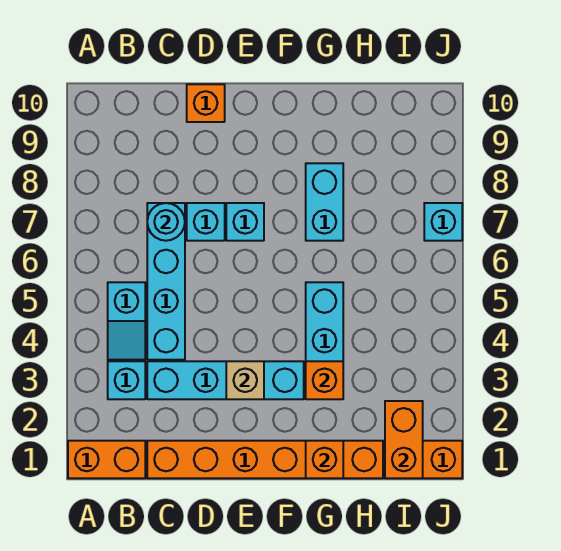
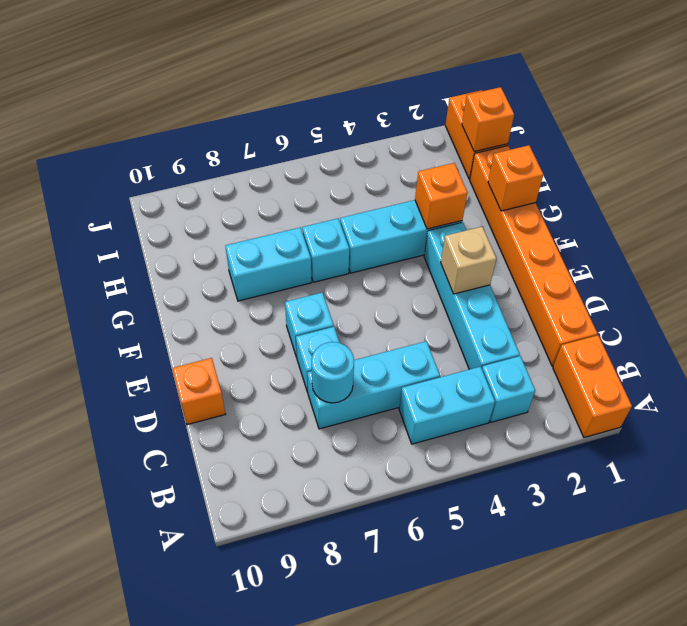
cyan slope B4:B5 level 1 top 5 -> cyan brick B4:B5 level 1
cyan brick C4:C7 level 1 -> cyan brick C5:C7 level 1
orange brick I1:I2 level 2 -> orange brick I1 level 2
cyan brick J7 level 1 -> cyan brick G6 level 1

